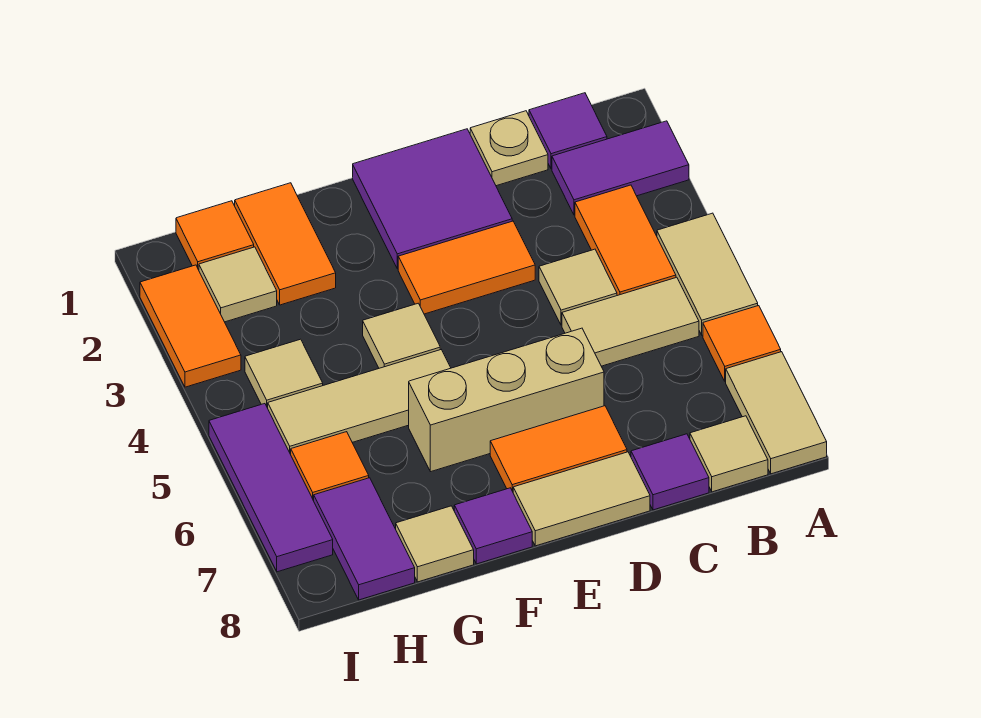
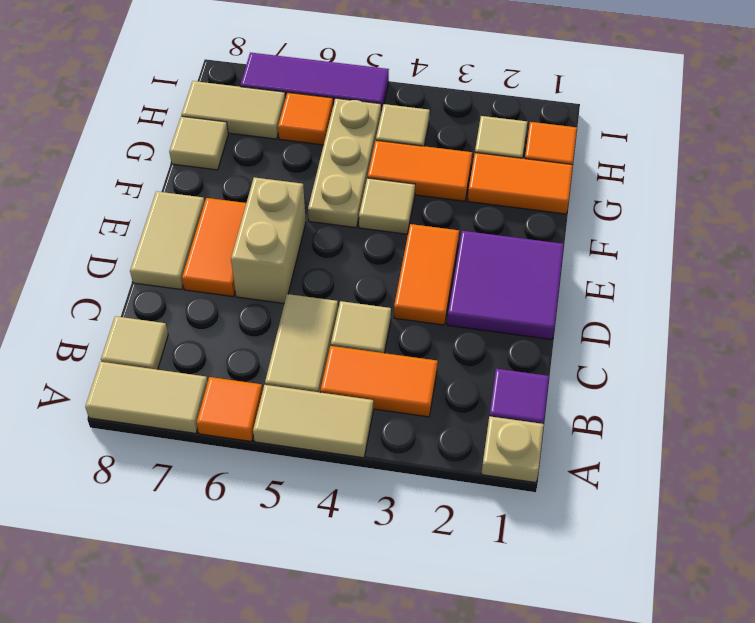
purple tile A2:B2 level 1 -> none
tan plate C1 level 1 -> tan plate A1 level 1
purple tile C8 level 1 -> none
tan brick D6:F6 level 1 -> tan brick D6:E6 level 1
tan tile F5:H5 level 1 -> tan plate F5:H5 level 1
purple tile F8 level 1 -> none
purple tile H7:H8 level 1 -> tan tile H7:H8 level 1
orange tile I2:I3 level 1 -> orange tile G3:G4 level 1

